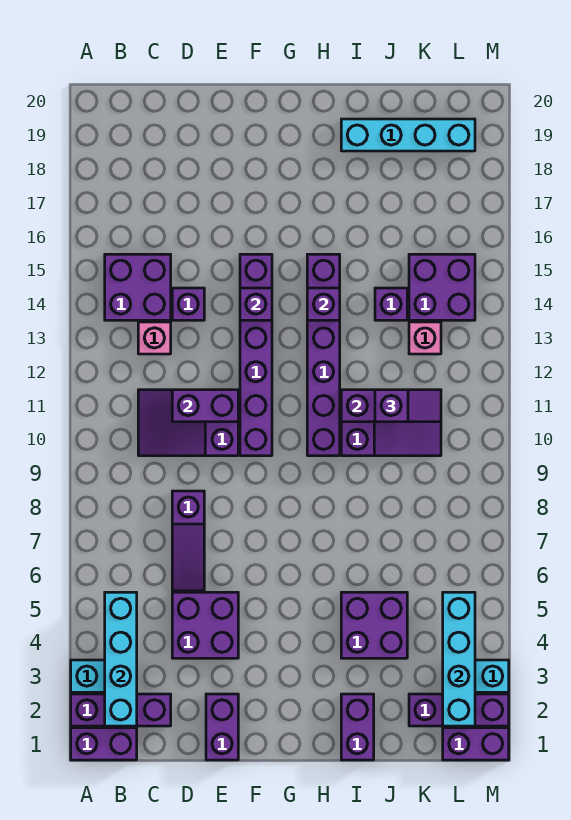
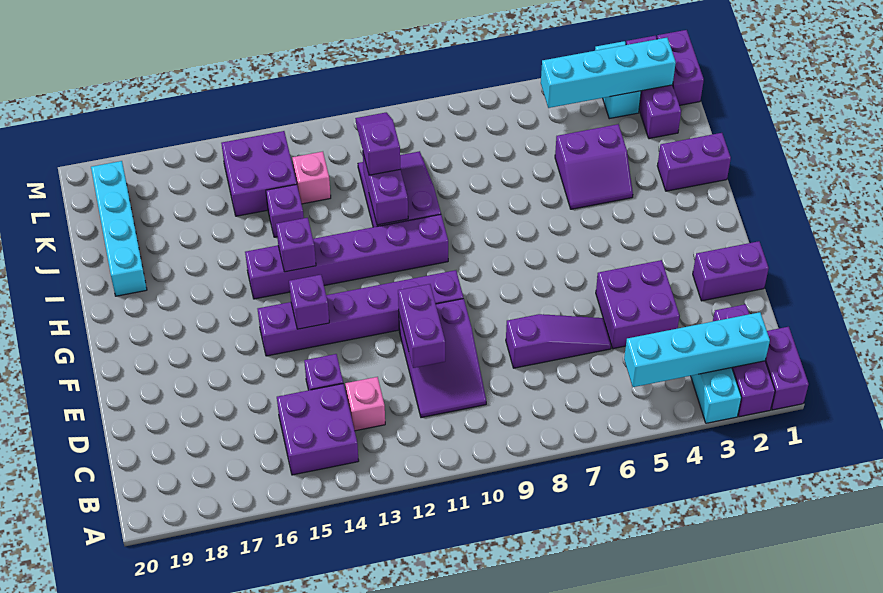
purple brick I4:J5 level 1 -> purple slope I4:J5 level 1 top J

